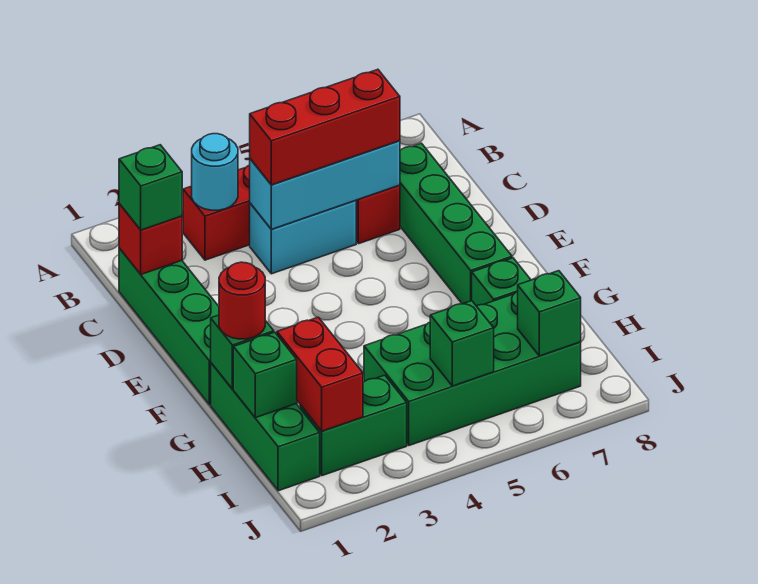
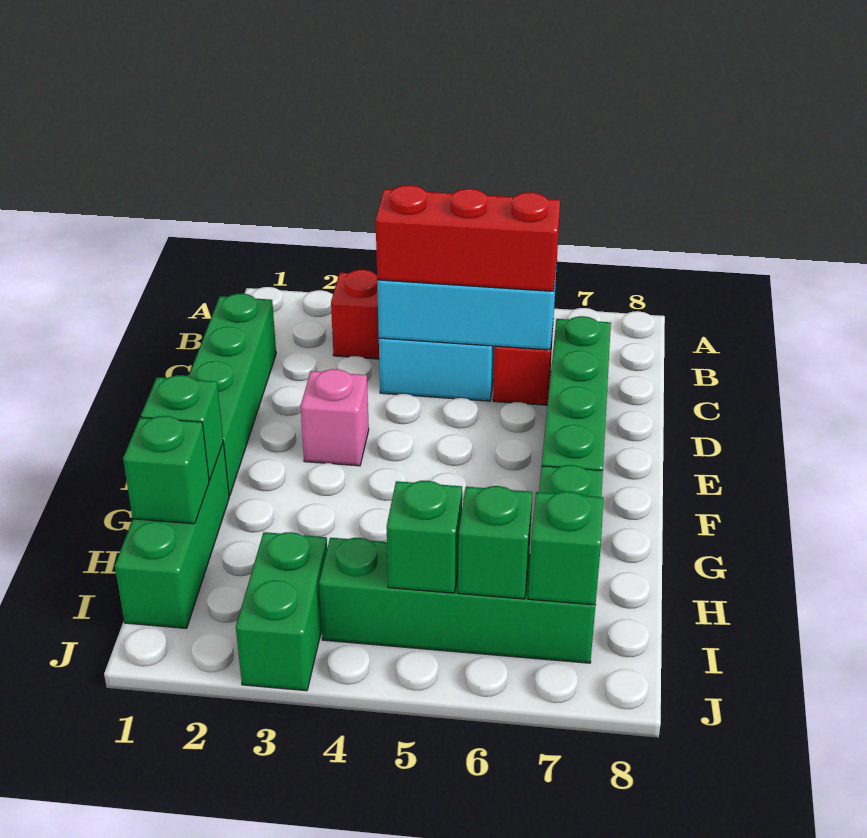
cyan round brick B3 level 2 -> none
red brick C1 level 2 -> none
green brick C1 level 3 -> green brick I6 level 2
none -> pink brick E3 level 1
red round brick G1 level 3 -> none
red brick H2:I2 level 2 -> none
green brick H4:I7 level 1 -> green brick I4:I7 level 1
green brick I2:I3 level 1 -> green brick I3:J3 level 1

